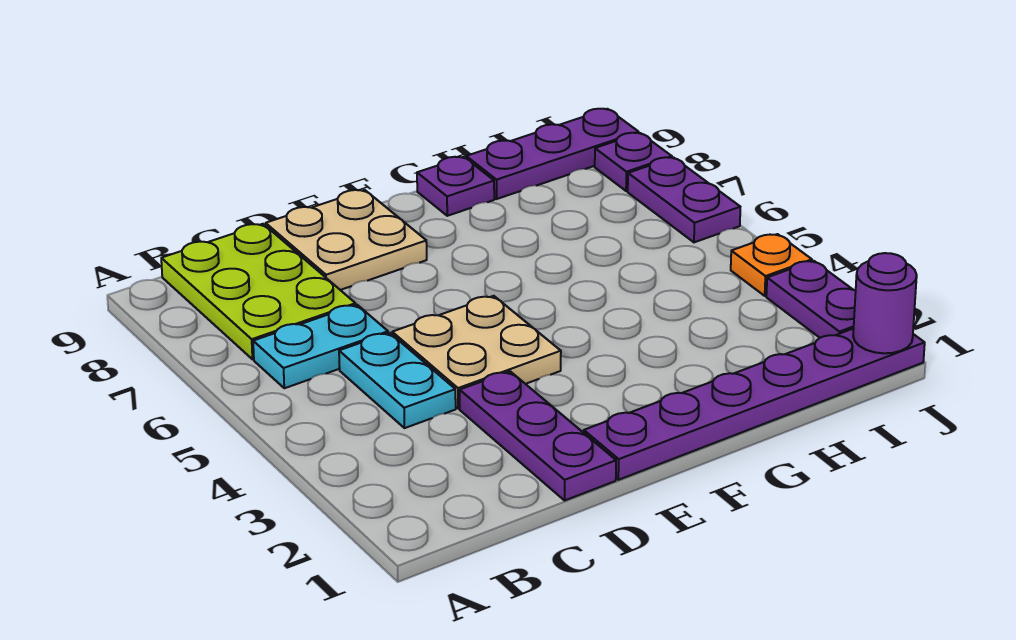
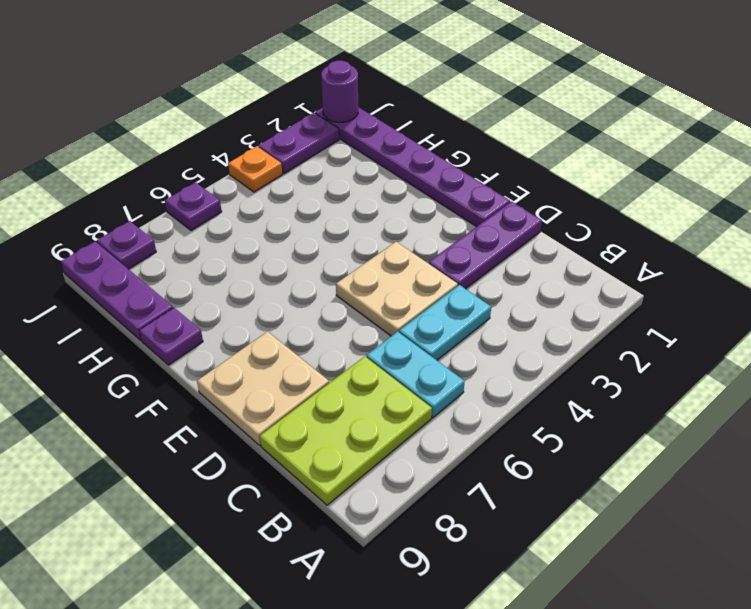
purple plate J6:J7 level 1 -> purple plate J6 level 1

